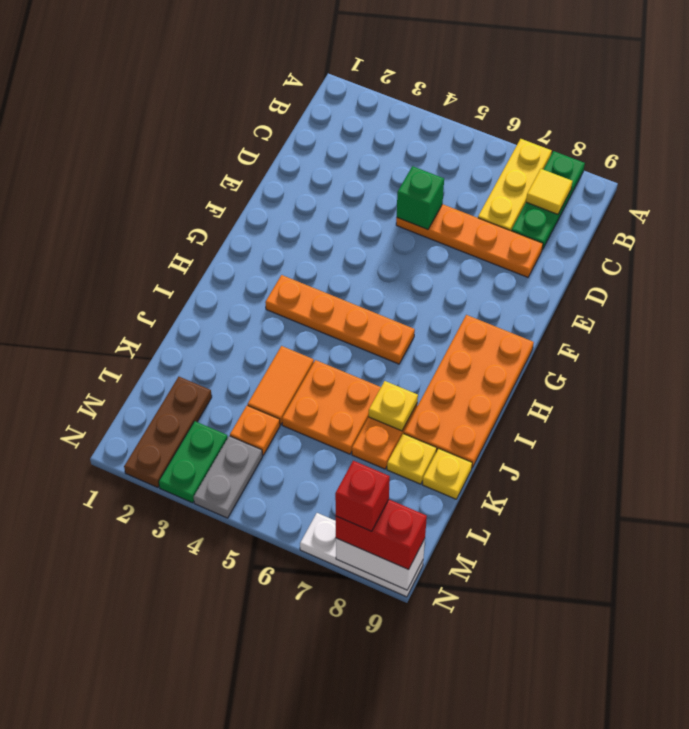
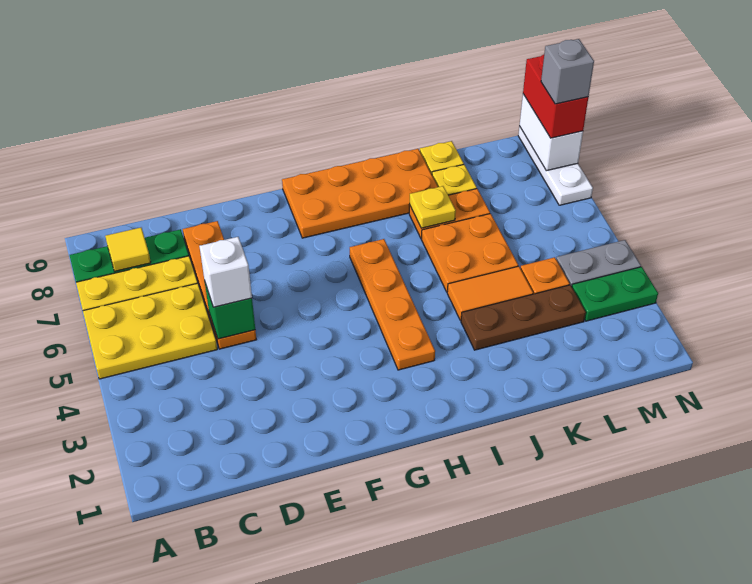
none -> yellow plate A5:C6 level 1
none -> white brick D5 level 3
brown plate L2:N2 level 1 -> brown plate J3:L3 level 1
red brick N8 level 4 -> grey brick N8 level 4

